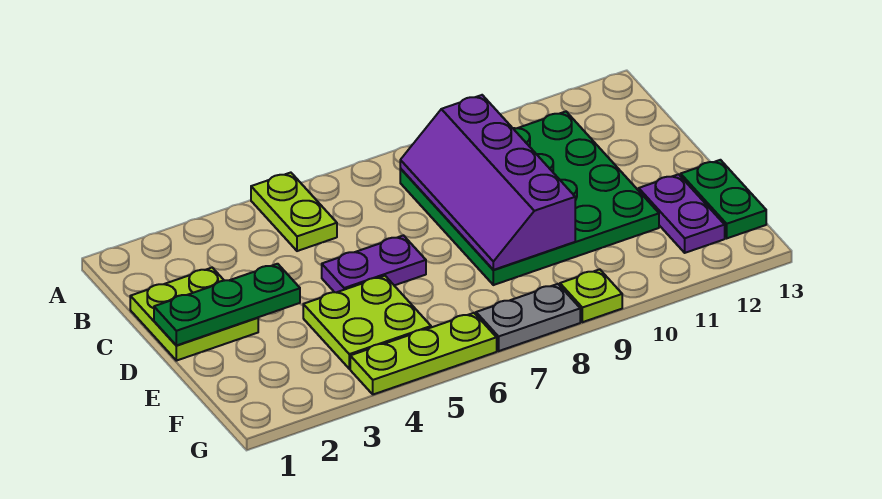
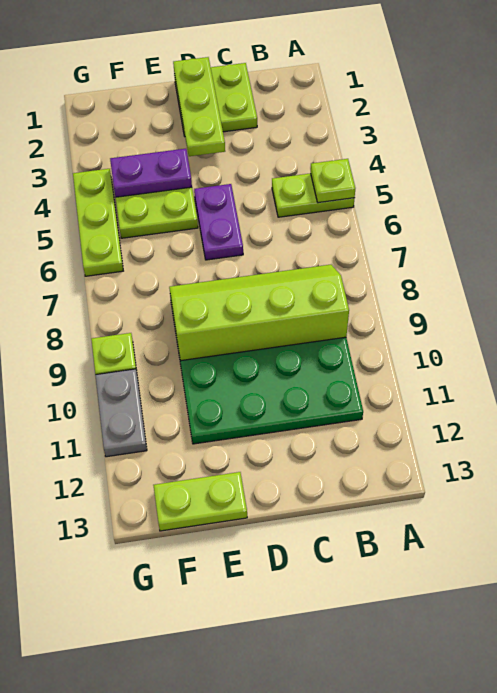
none -> lime plate A5 level 2
purple slope B8:E9 level 2 top 9 -> lime slope B8:E9 level 2 top 9
green plate D1:D3 level 2 -> lime plate D1:D3 level 2
purple plate E12:F12 level 1 -> purple plate E4:F4 level 2
green plate E13:F13 level 1 -> lime plate E13:F13 level 1
grey plate G7:G8 level 1 -> grey plate G10:G11 level 1

